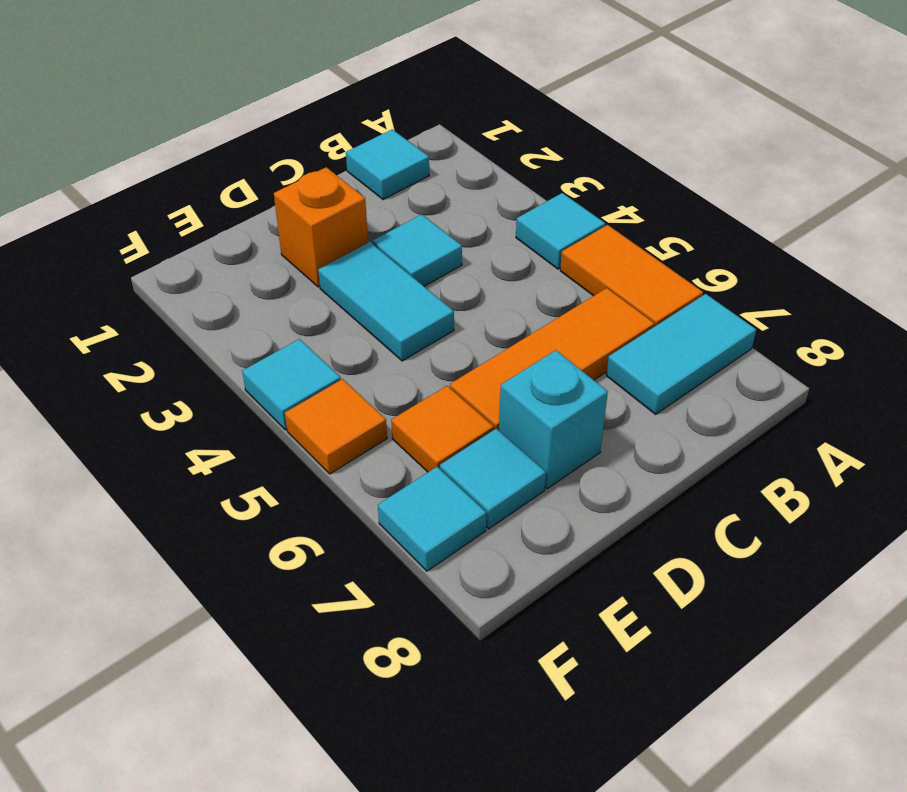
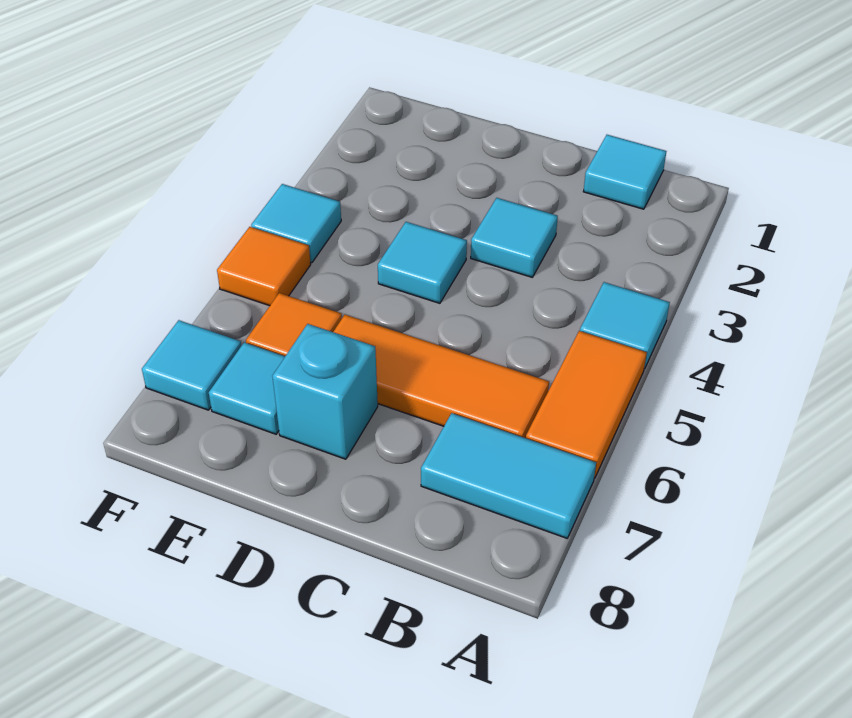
orange brick D2 level 1 -> none
cyan tile D3:D4 level 1 -> cyan tile D4 level 1

